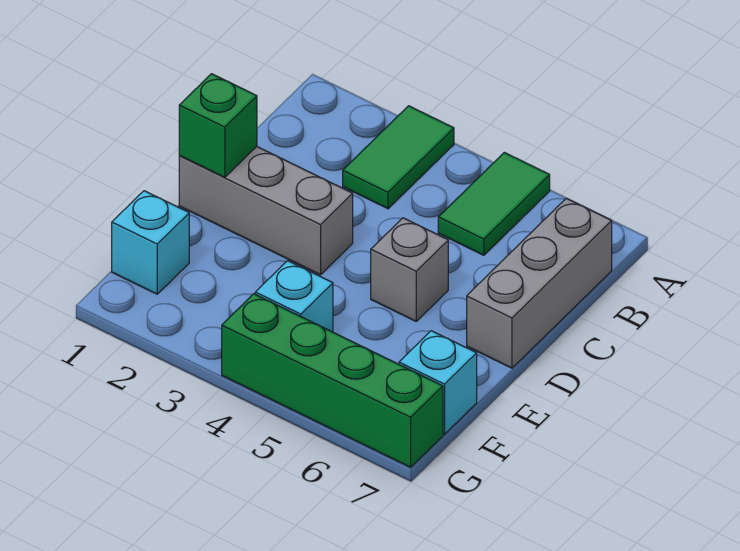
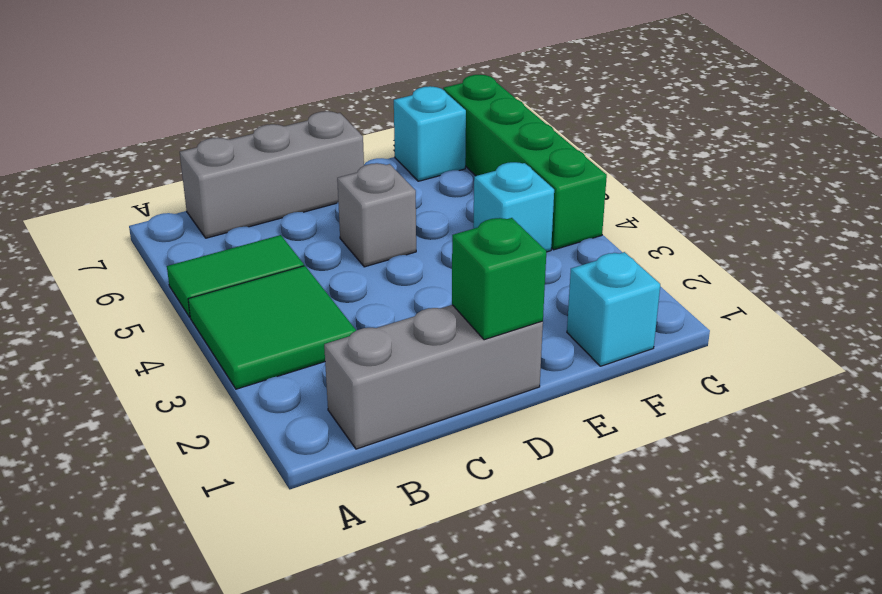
green tile A3:B3 level 1 -> green tile A3:B4 level 1
grey brick D1:D3 level 1 -> grey brick B1:D1 level 1

